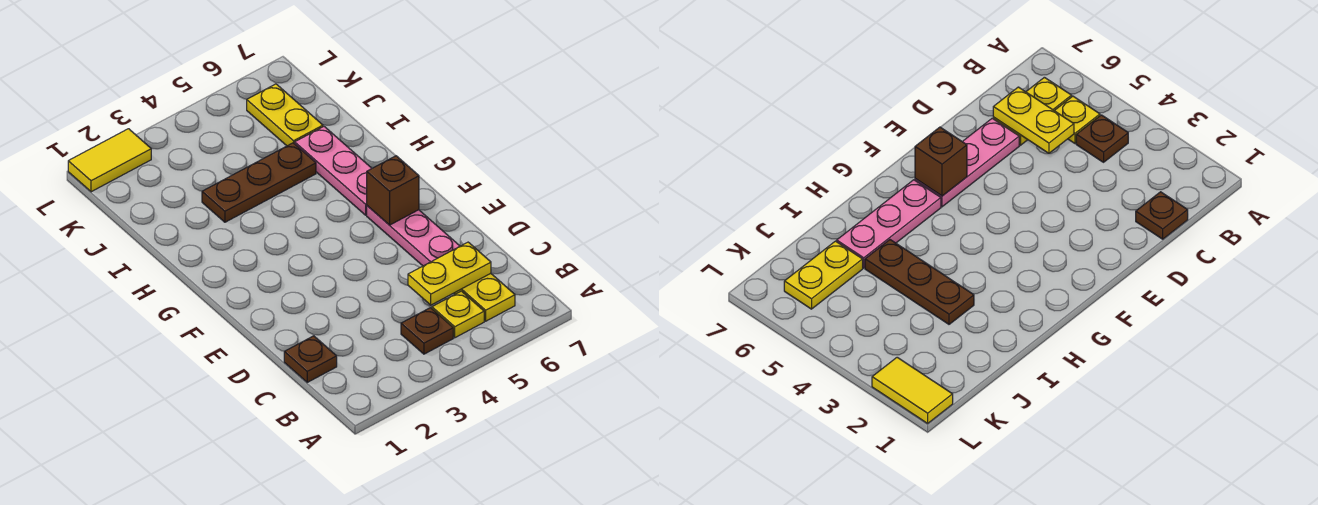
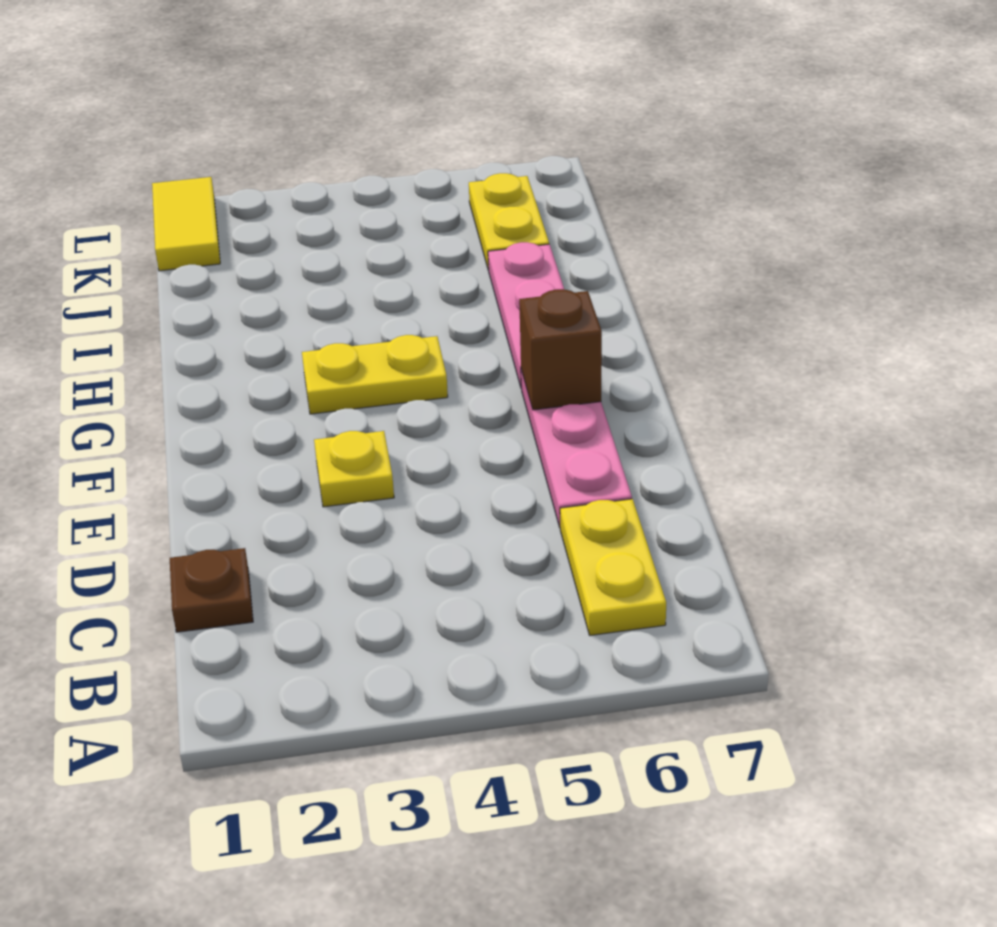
brown plate B4 level 1 -> none
yellow plate B5 level 1 -> yellow plate E3 level 1
yellow plate C5:C6 level 2 -> yellow plate G3:G4 level 1
brown plate I3:I5 level 1 -> none
yellow tile L1:L2 level 1 -> yellow tile K1:L1 level 1

